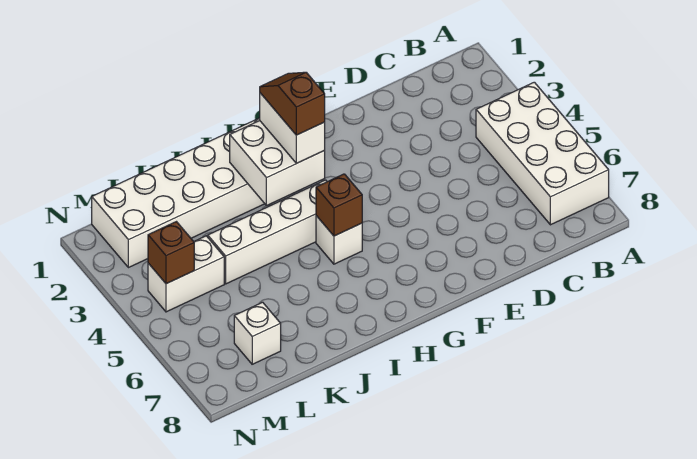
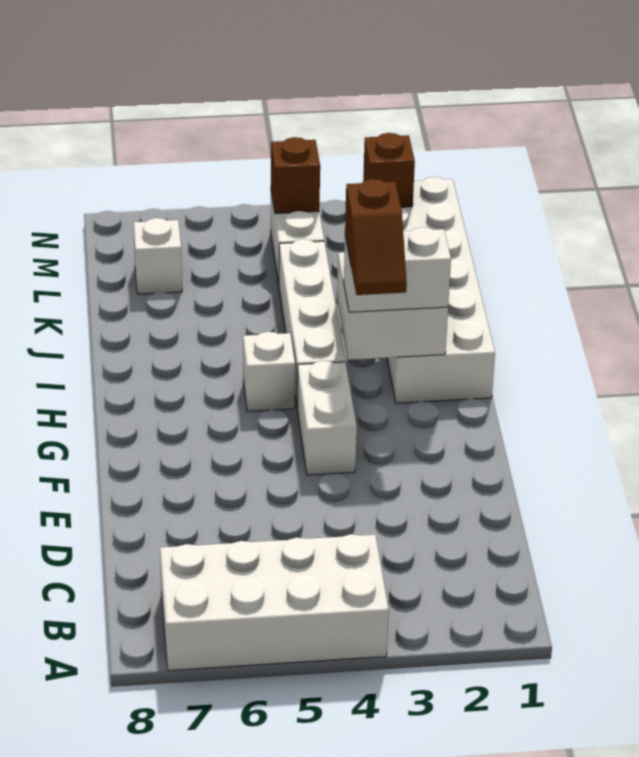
none -> white brick F4:G4 level 1
brown slope H2:H3 level 4 top 3 -> brown slope G3:H3 level 4 top H
brown brick H5 level 2 -> brown brick M2 level 2

